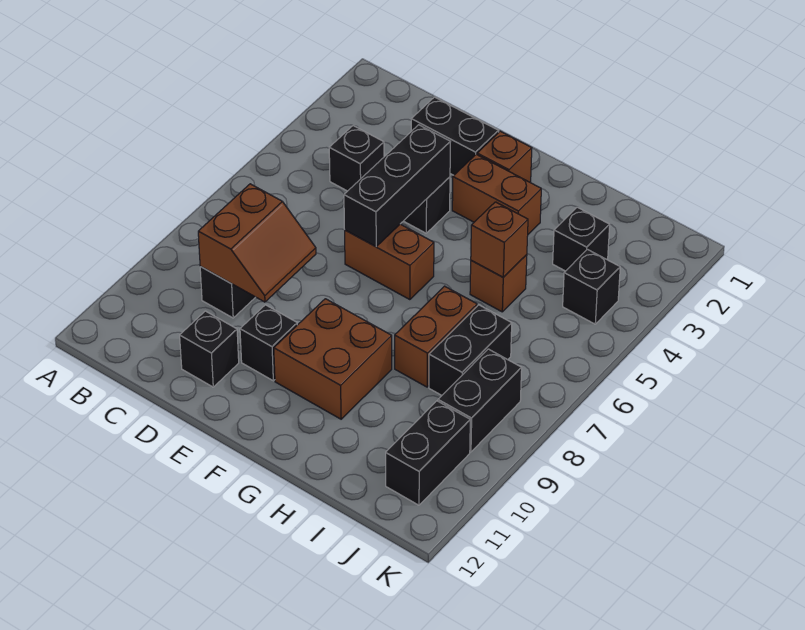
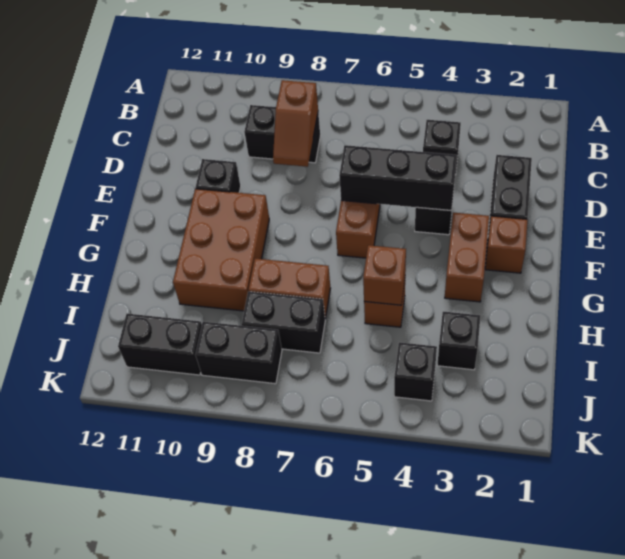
brown slope C8:D9 level 2 top C -> brown slope C8:D8 level 2 top C
black brick D11 level 1 -> none
brown brick F9:G10 level 1 -> brown brick F9:H10 level 1

